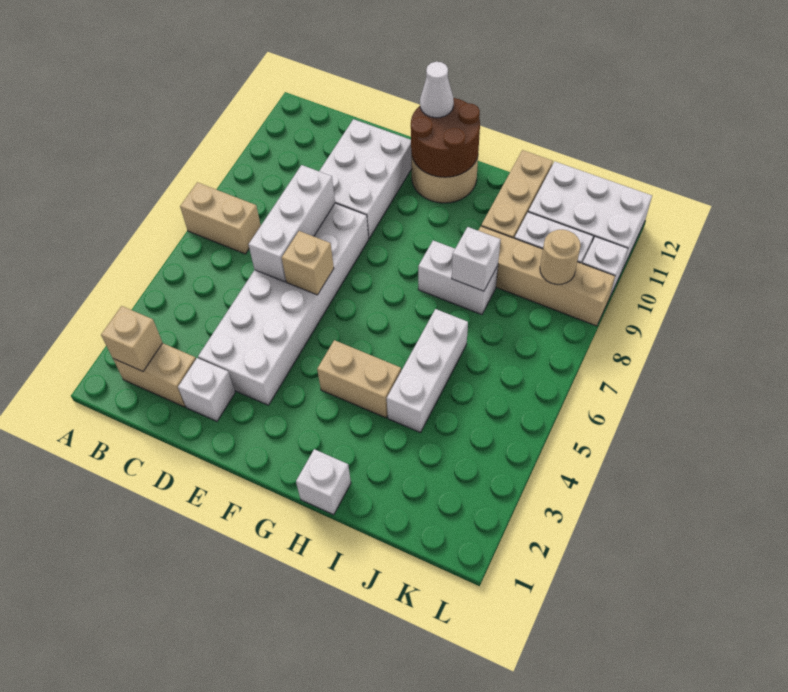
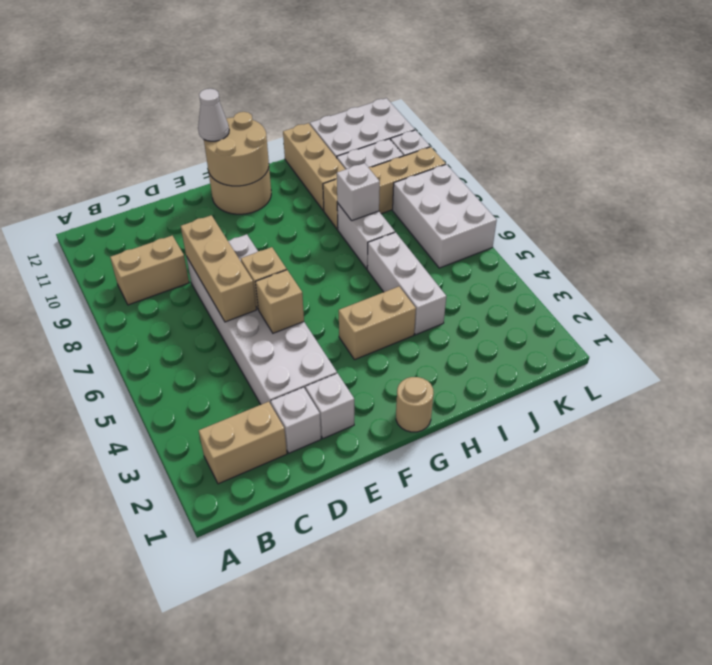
tan brick A7:B7 level 1 -> tan brick B9:C9 level 1
tan brick B2 level 2 -> tan brick E5 level 2
white brick D6:D8 level 2 -> tan brick D6:D8 level 2
white brick D9:E11 level 1 -> white brick K6:L8 level 1
brown round brick F11:G12 level 2 -> tan round brick F11:G12 level 2
white brick H1 level 1 -> white brick E2 level 1
white brick H8:I8 level 1 -> white brick I7:I8 level 1
tan round brick K9 level 2 -> tan round brick G1 level 1

